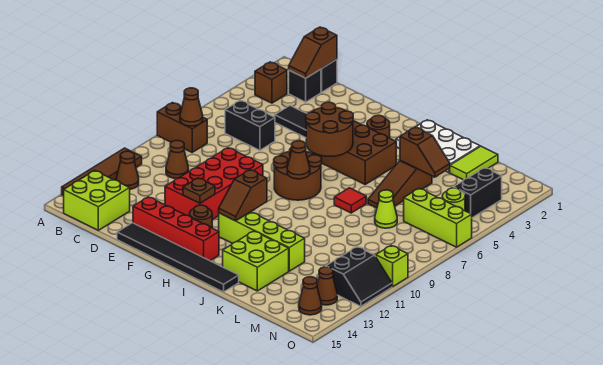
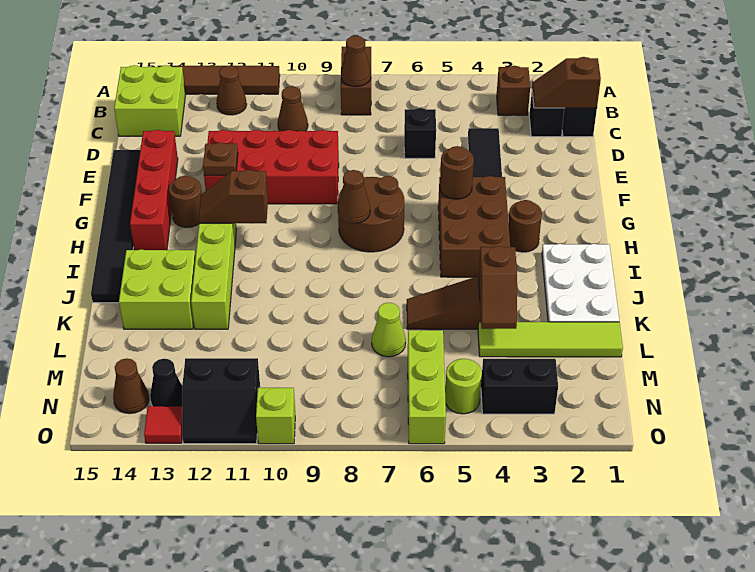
black brick C6:D6 level 1 -> black brick D6 level 1
brown round brick G5:H6 level 2 -> brown round brick G5 level 2
red tile J7 level 1 -> red tile O13 level 1
lime tile L1:L2 level 1 -> lime tile L1:L4 level 1
brown cone N13 level 1 -> black cone N13 level 1

